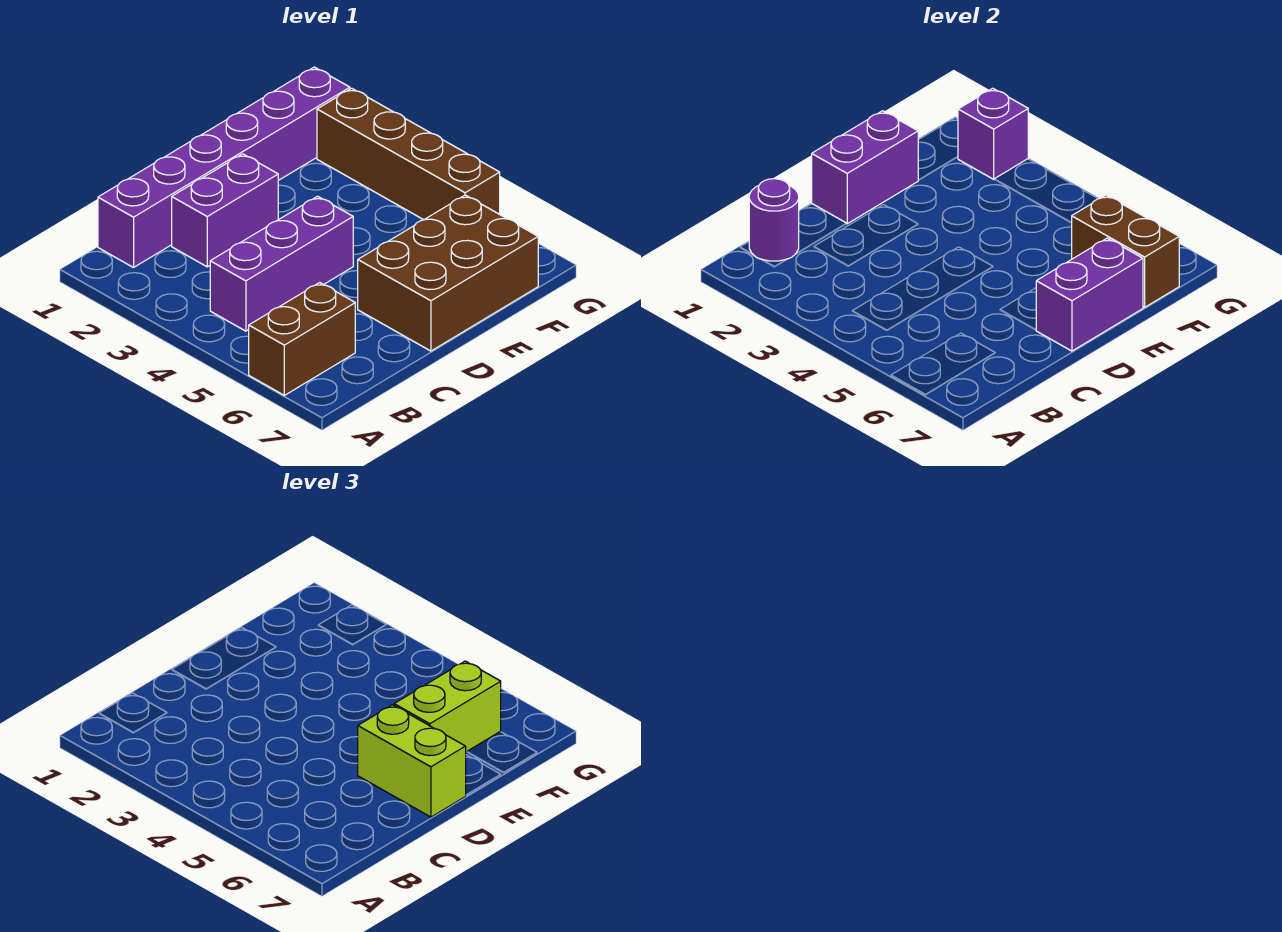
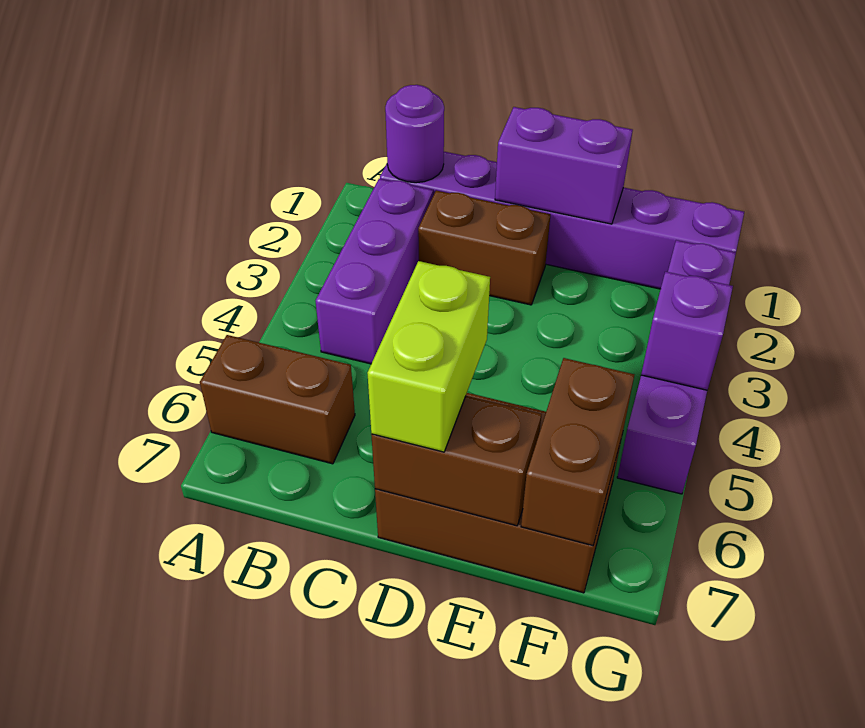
purple brick B4:D4 level 1 -> purple brick B2:B4 level 1
purple brick C2:D2 level 1 -> brown brick C2:D2 level 1
purple brick D7:E7 level 2 -> brown brick D7:E7 level 2
lime brick E6:F6 level 3 -> none
brown brick G2:G5 level 1 -> purple brick G2:G5 level 1
purple brick G2 level 2 -> purple brick G4 level 2

